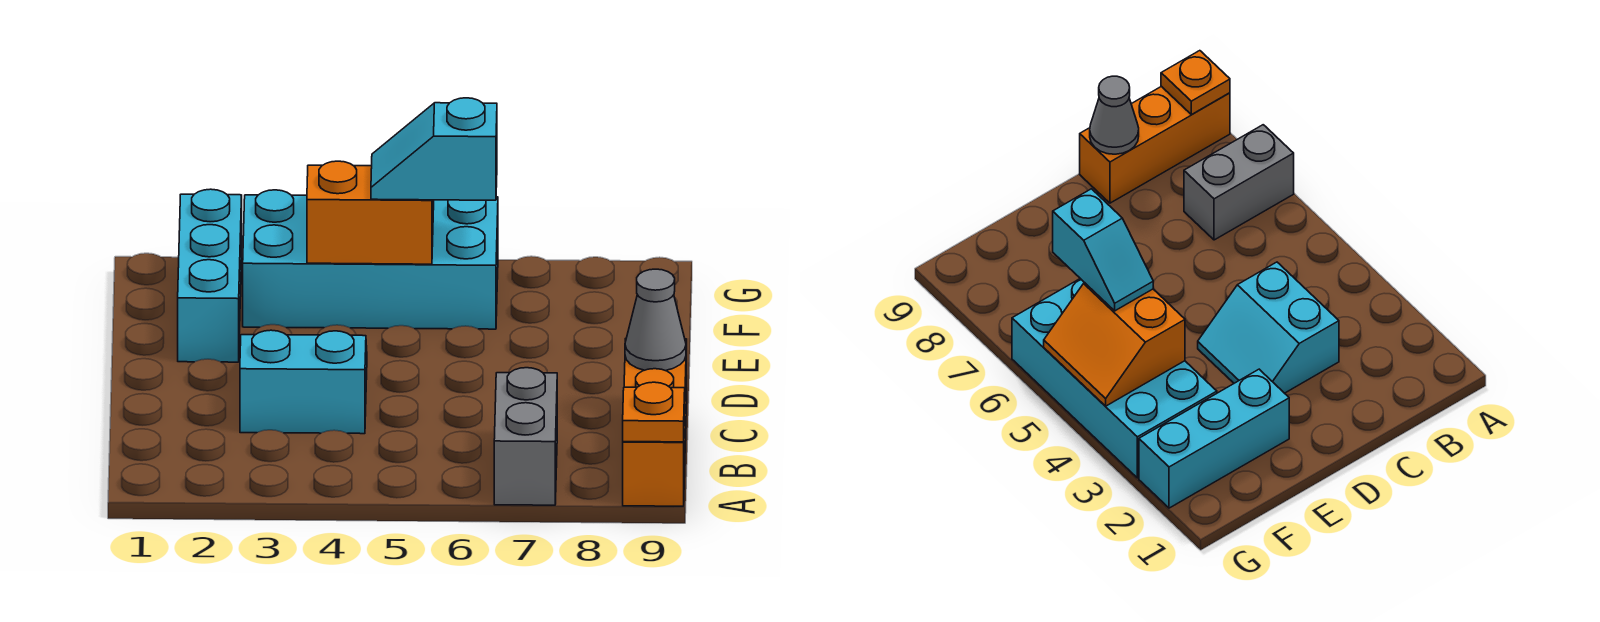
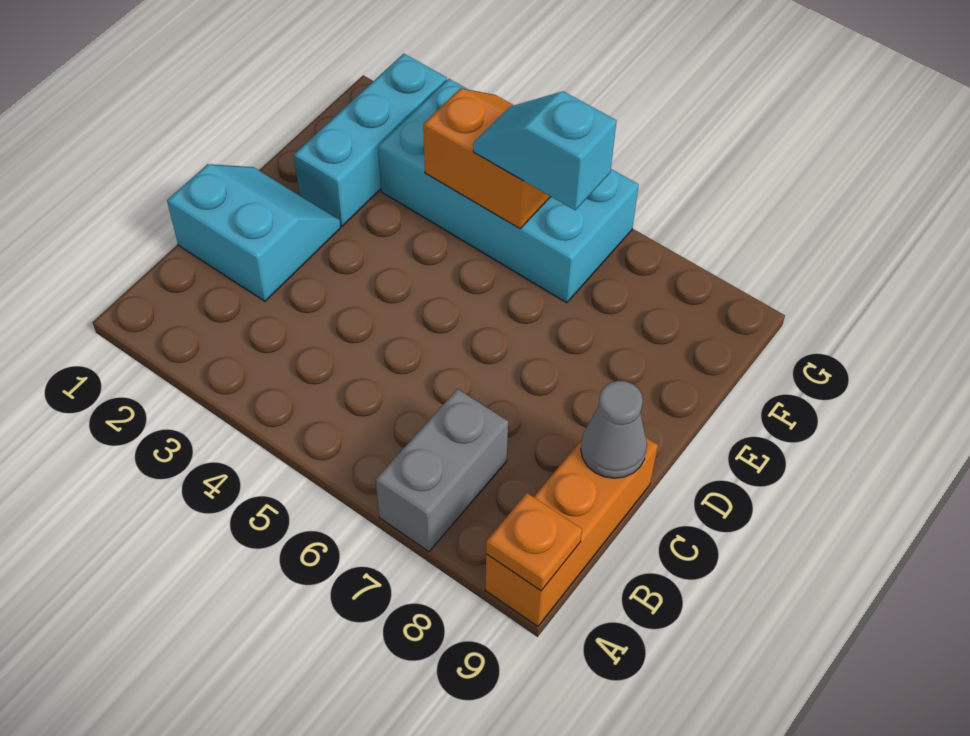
cyan slope C3:D4 level 1 top C -> cyan slope C1:D2 level 1 top C

